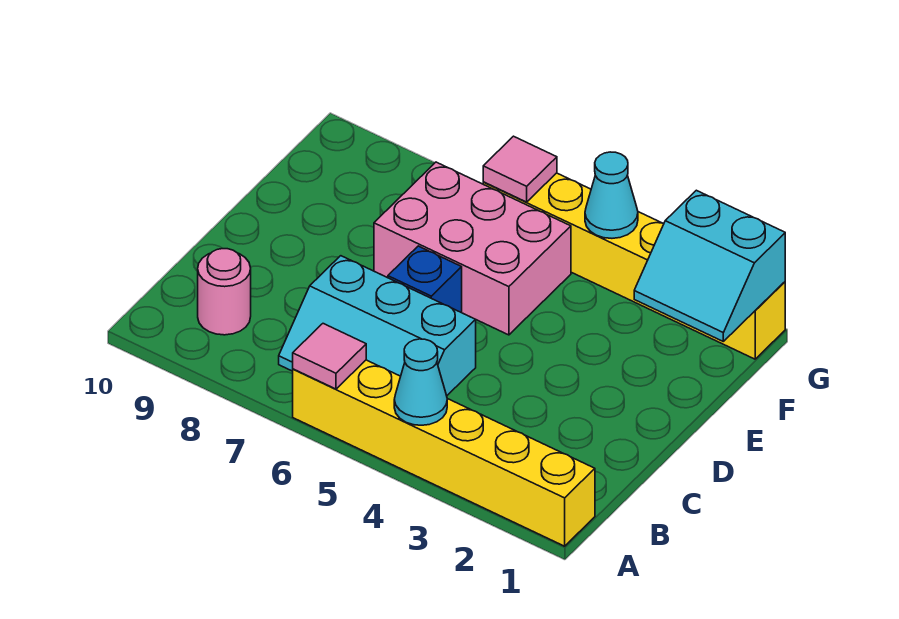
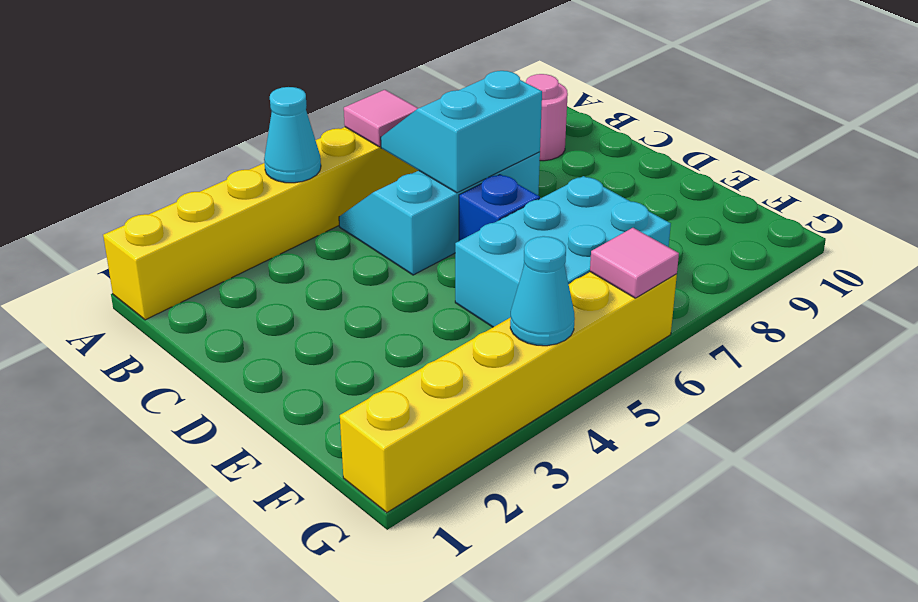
pink brick E5:F7 level 1 -> cyan brick E5:F7 level 1
cyan slope F1:G2 level 2 top G -> cyan slope B6:C7 level 2 top C

